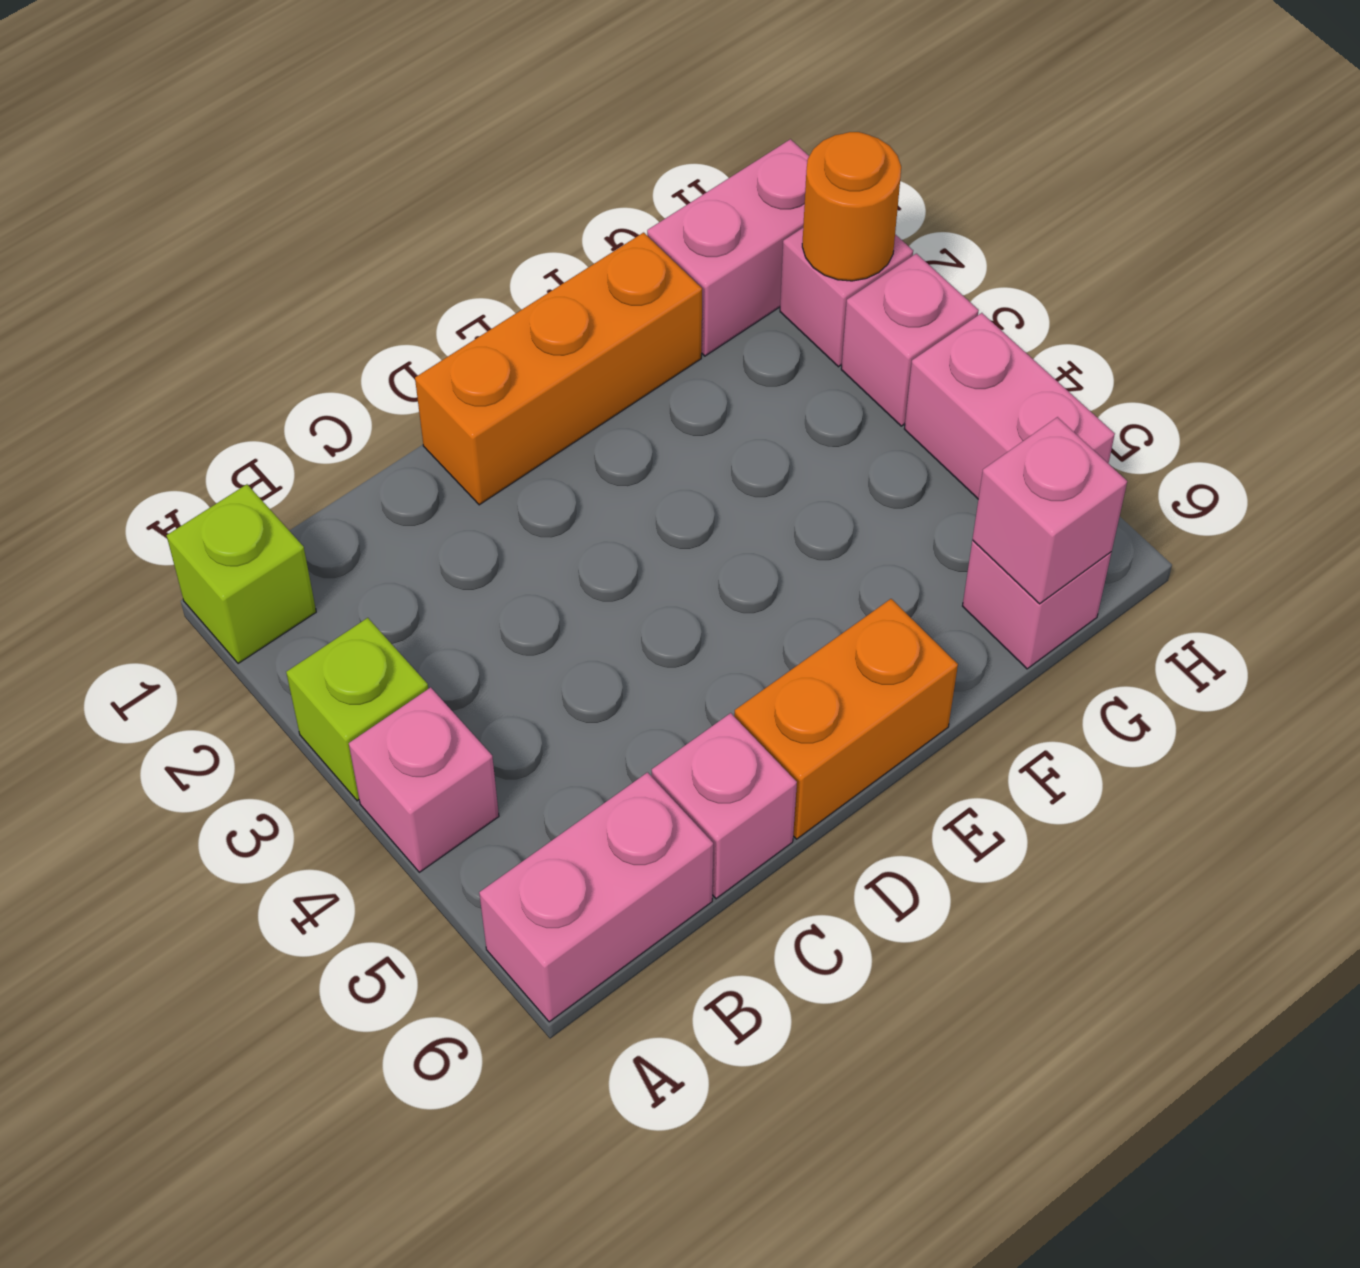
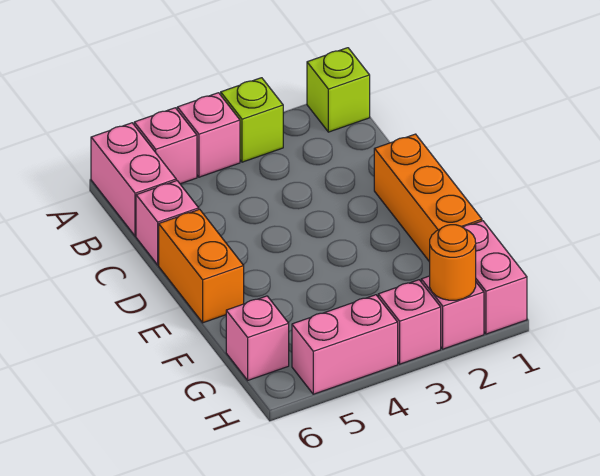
pink brick G6 level 2 -> pink brick A5 level 1

